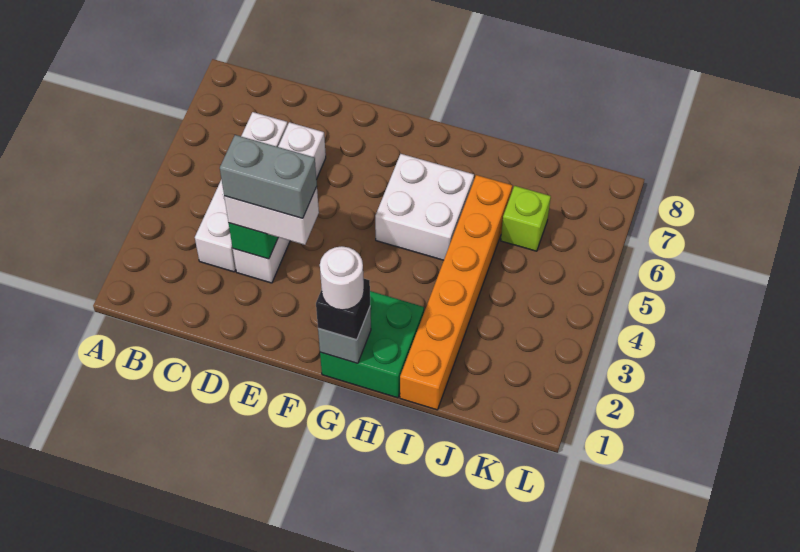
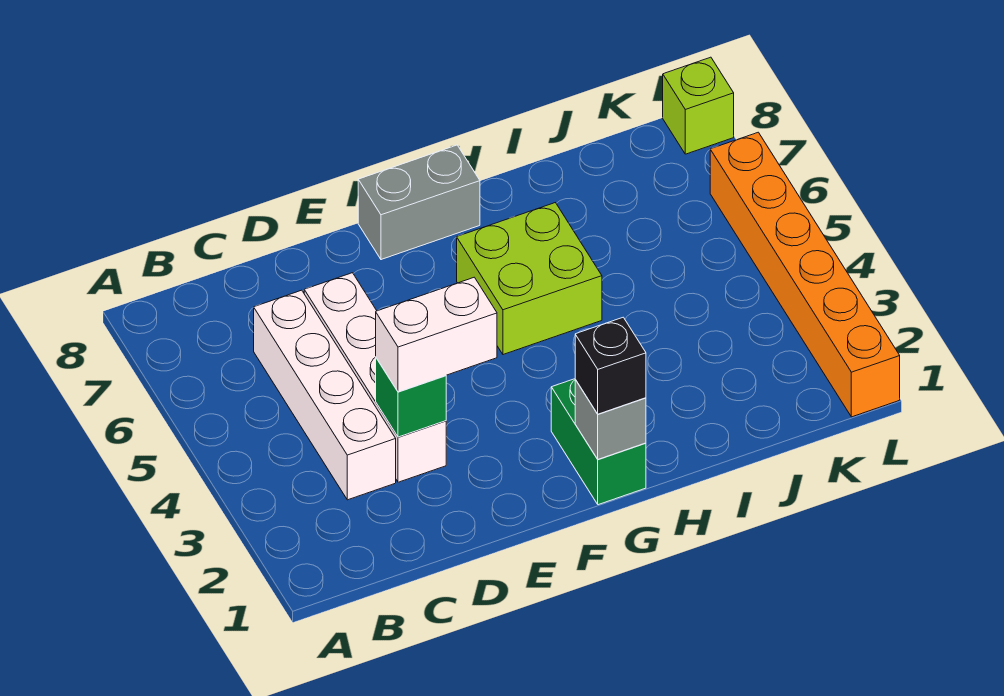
grey brick D3:E3 level 4 -> grey brick F8:G8 level 1
green brick G1:H2 level 1 -> green brick G1:G2 level 1
white round brick G1 level 4 -> none
white brick G5:H6 level 1 -> lime brick G5:H6 level 1
orange brick I1:I6 level 1 -> orange brick L1:L6 level 1
lime brick J6 level 1 -> lime brick L8 level 1

